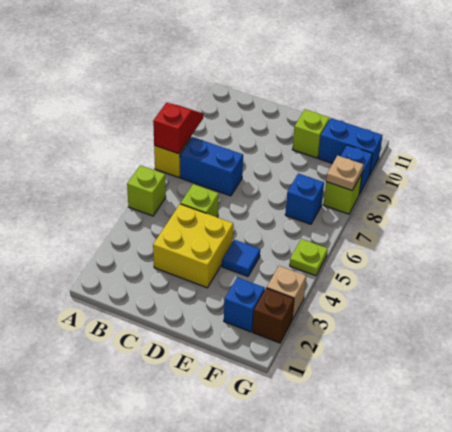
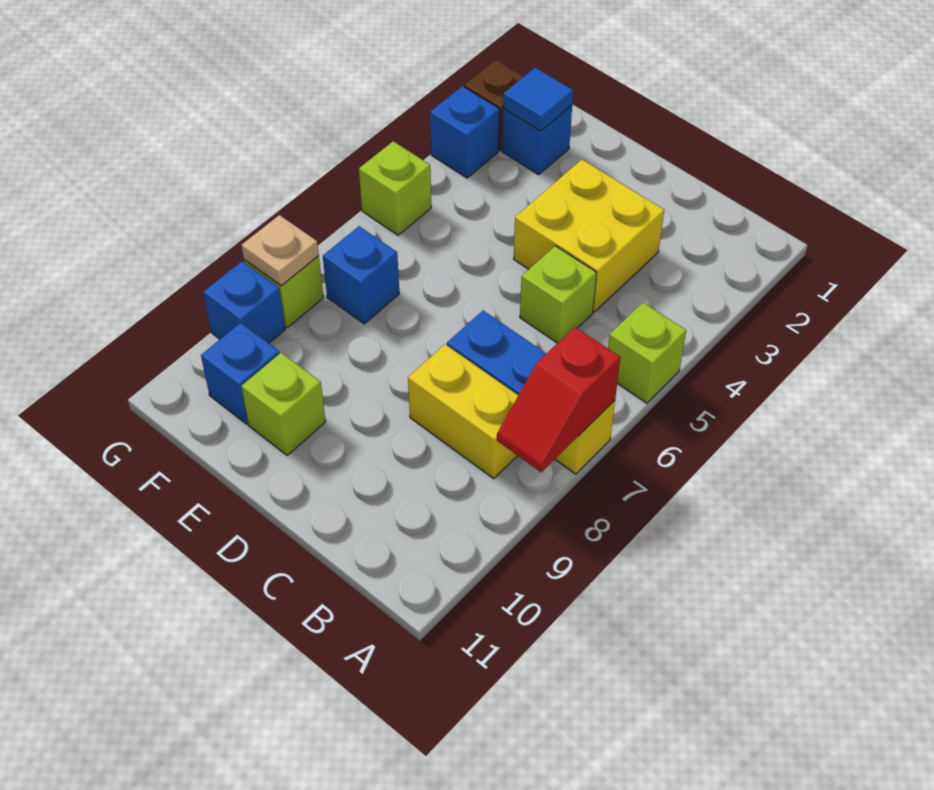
none -> yellow brick B8:C8 level 1
blue tile E4 level 1 -> blue tile F2 level 2
blue brick F10:G10 level 1 -> blue brick F10 level 1
tan brick G3 level 1 -> blue brick G3 level 1
lime plate G5 level 1 -> lime brick G5 level 1

